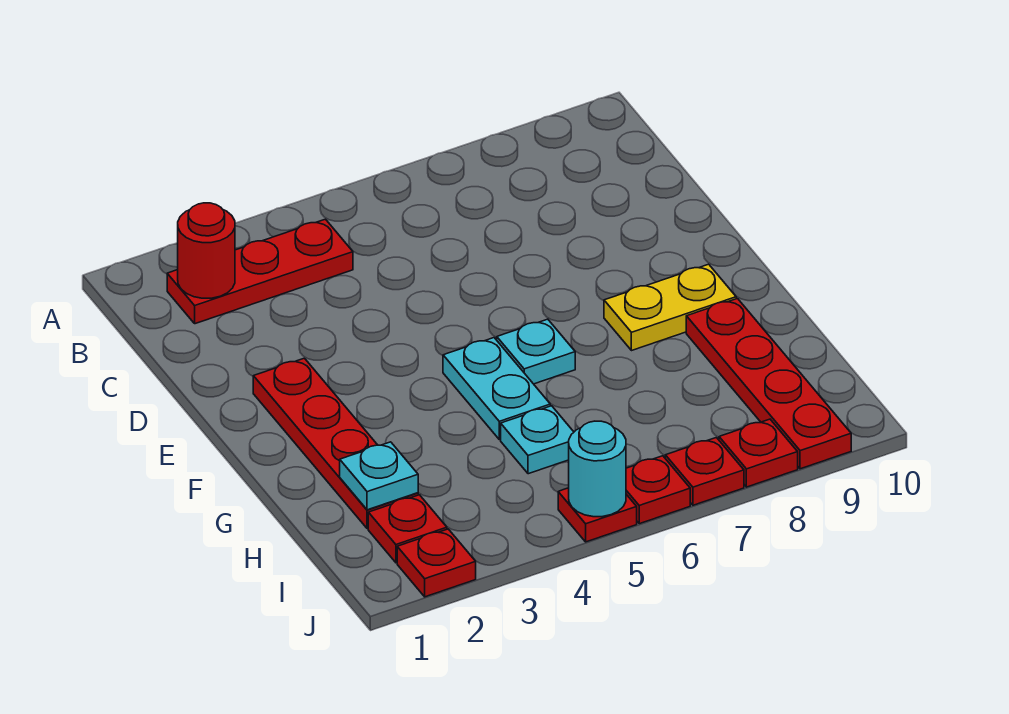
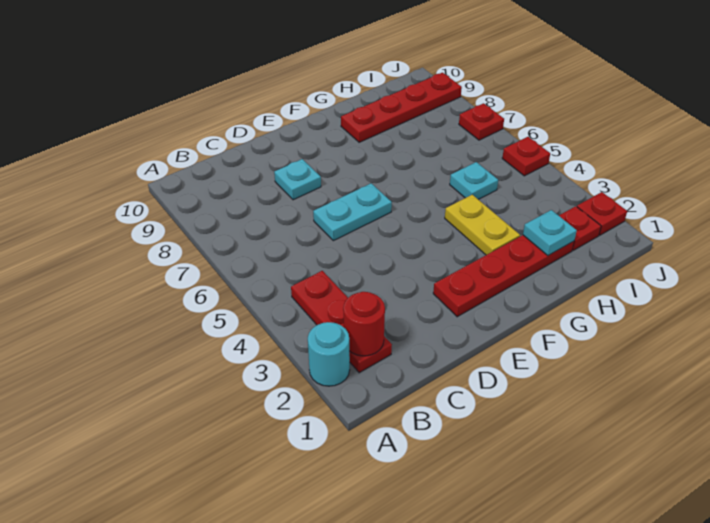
cyan plate F5:G5 level 1 -> cyan plate D6:E6 level 1
cyan plate F6 level 1 -> cyan plate D8 level 1
yellow plate F8:F9 level 1 -> yellow plate G3:G4 level 1
cyan round brick J5 level 2 -> cyan round brick A2 level 1
red plate J6 level 1 -> none
red plate J8 level 1 -> none

